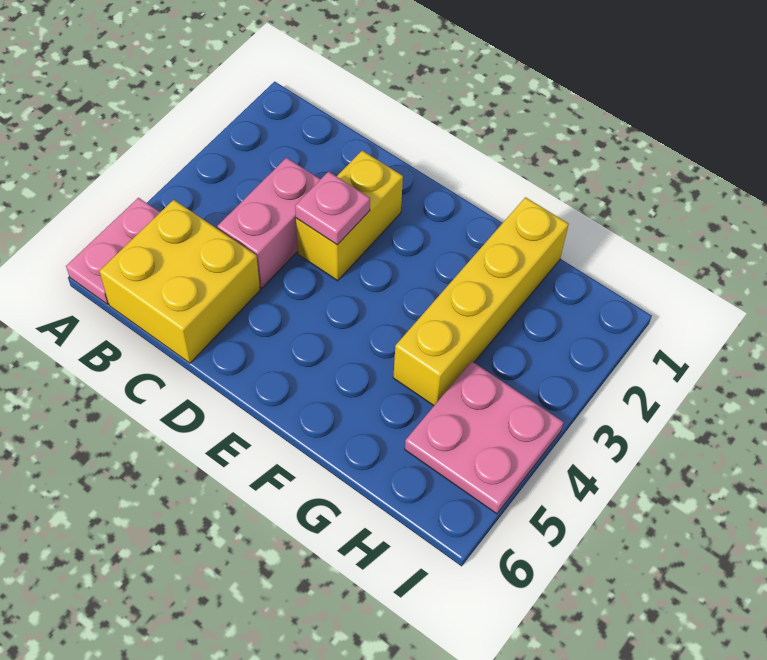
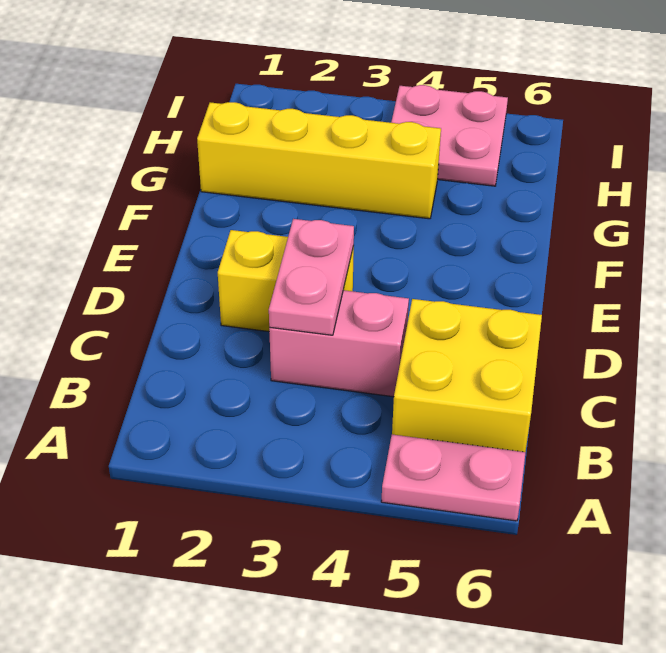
pink plate D3 level 2 -> pink plate C3:D3 level 2

